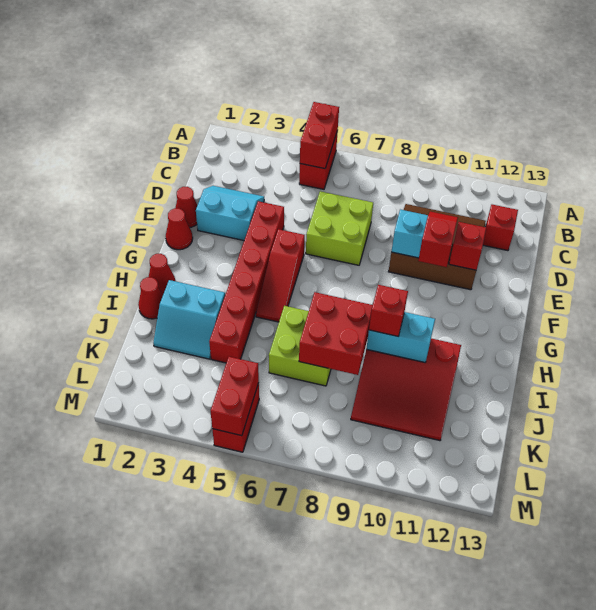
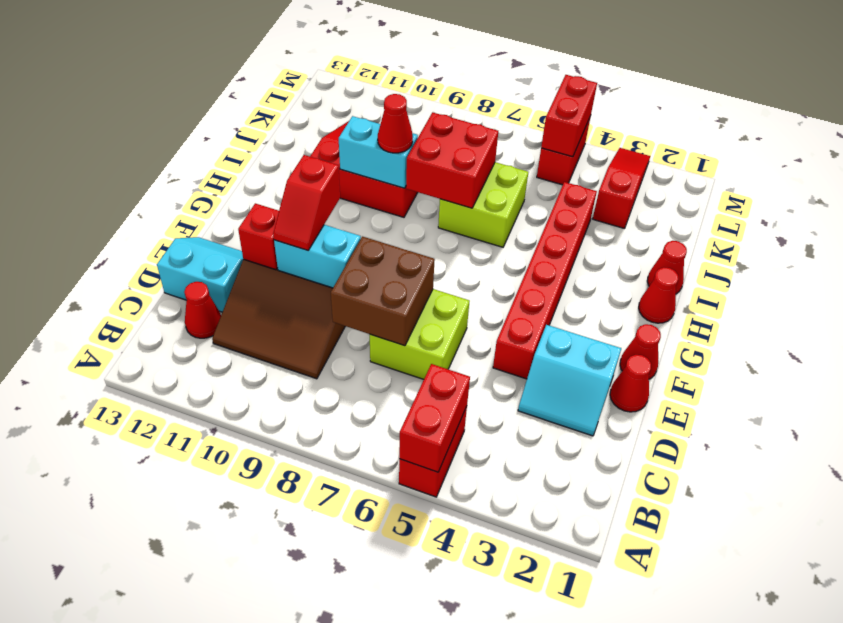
red brick C12 level 1 -> red cone C12 level 1
none -> brown brick D7:E8 level 2
red slope F5:H5 level 1 top F -> red slope K3:M3 level 1 top K
cyan slope I2:J3 level 1 top I -> cyan slope D12:E13 level 1 top D
red brick I9 level 3 -> red cone I9 level 3

